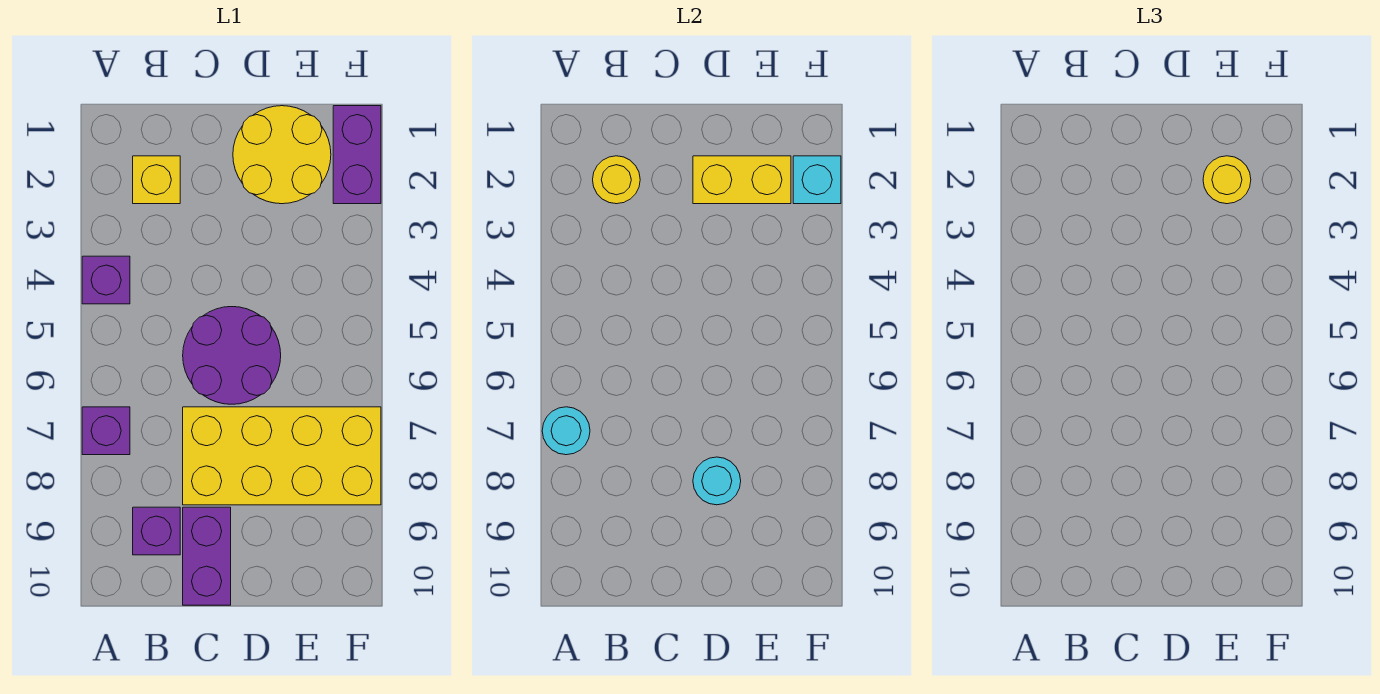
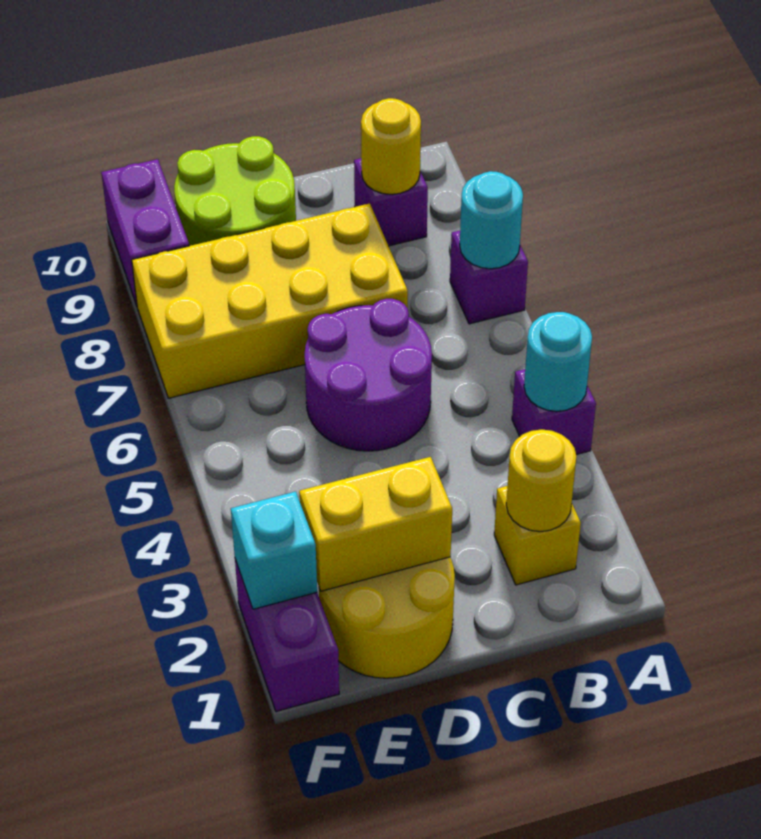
purple brick C9:C10 level 1 -> purple brick F9:F10 level 1
cyan round brick D8 level 2 -> cyan round brick A4 level 2
none -> lime round brick D9:E10 level 1
yellow round brick E2 level 3 -> yellow round brick B9 level 2

